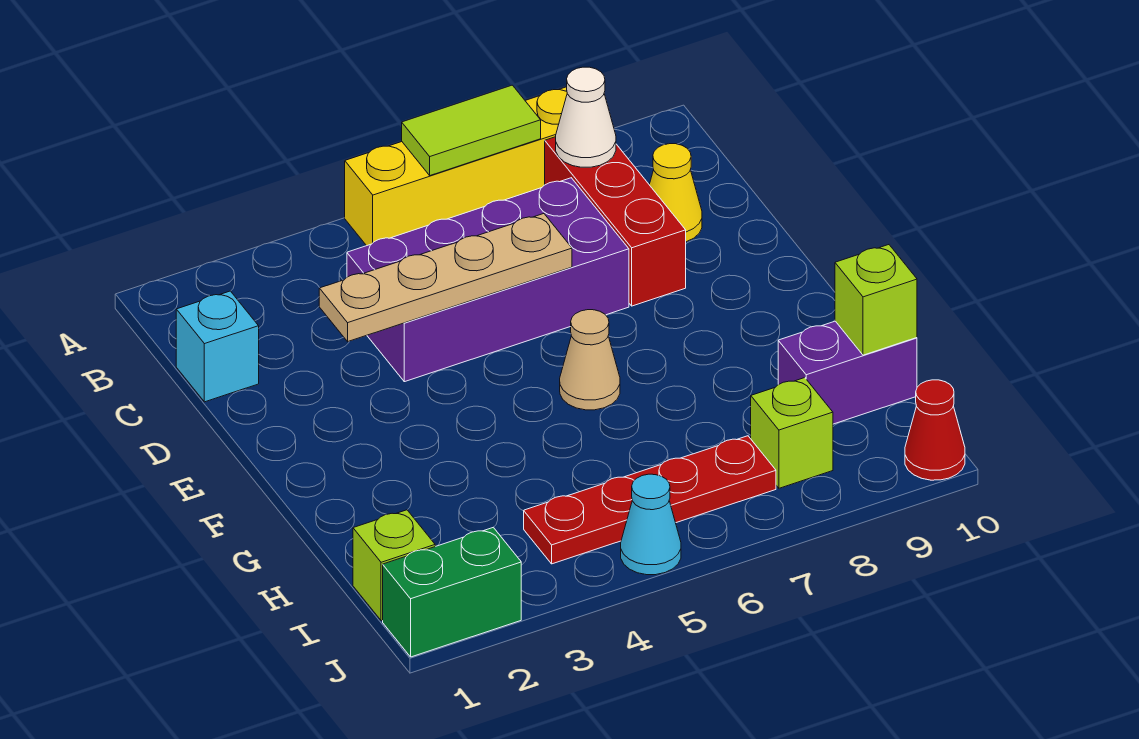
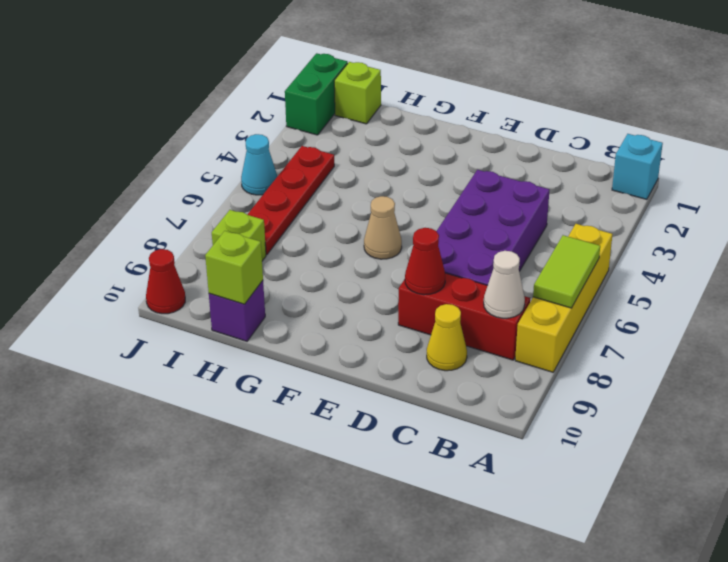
cyan brick C1 level 1 -> cyan brick A1 level 1
tan plate D3:D6 level 2 -> none
none -> red cone D8 level 2
purple brick H9:H10 level 1 -> purple brick H10 level 1

